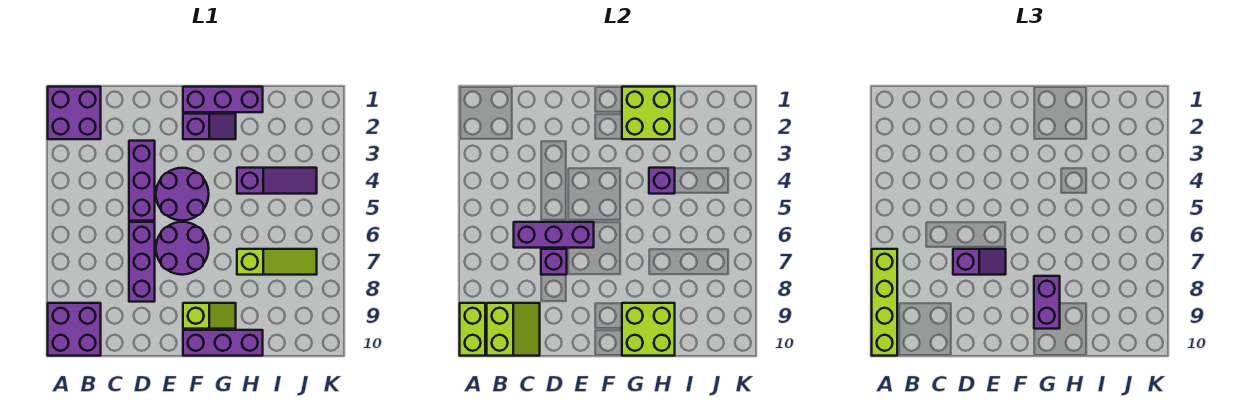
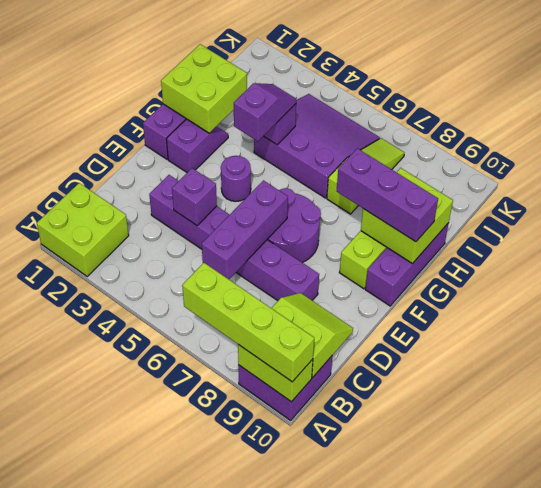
purple brick A1:B2 level 1 -> lime brick A1:B2 level 1
purple brick D7 level 2 -> purple brick D4 level 2
purple slope D7:E7 level 3 top D -> purple slope G4:H4 level 3 top G
purple round brick E4:F5 level 1 -> purple round brick F4 level 1
purple brick G8:G9 level 3 -> purple brick G8:G10 level 3
purple slope H4:J4 level 1 top H -> purple slope H4:J6 level 1 top H

